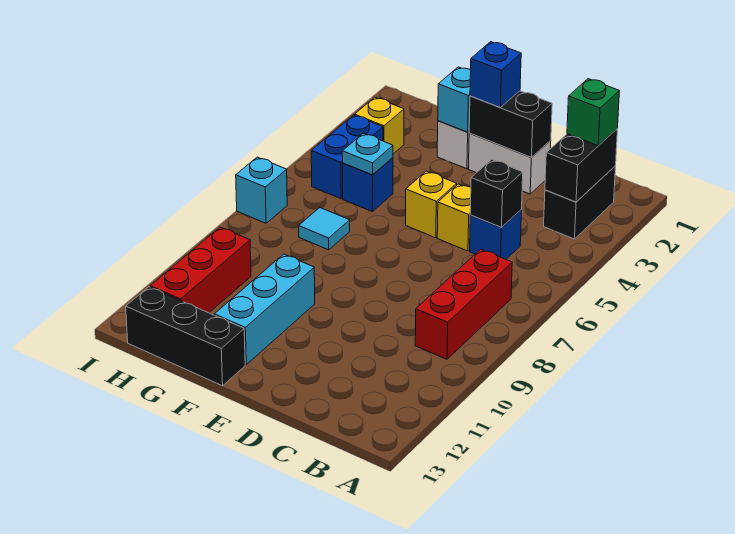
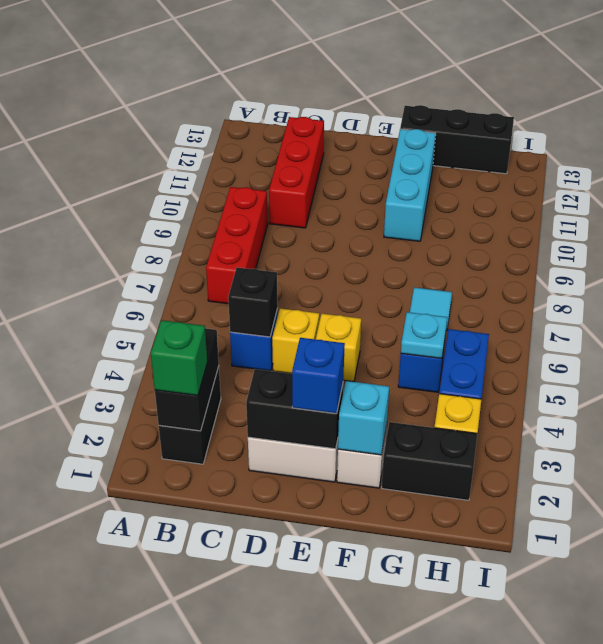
none -> black brick G2:H2 level 1
red brick H10:H12 level 1 -> red brick C10:C12 level 1
cyan brick I7 level 1 -> none

